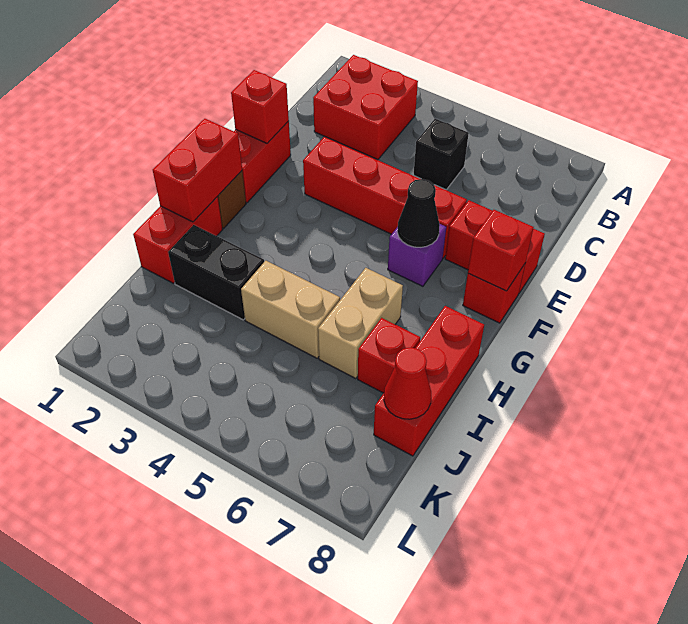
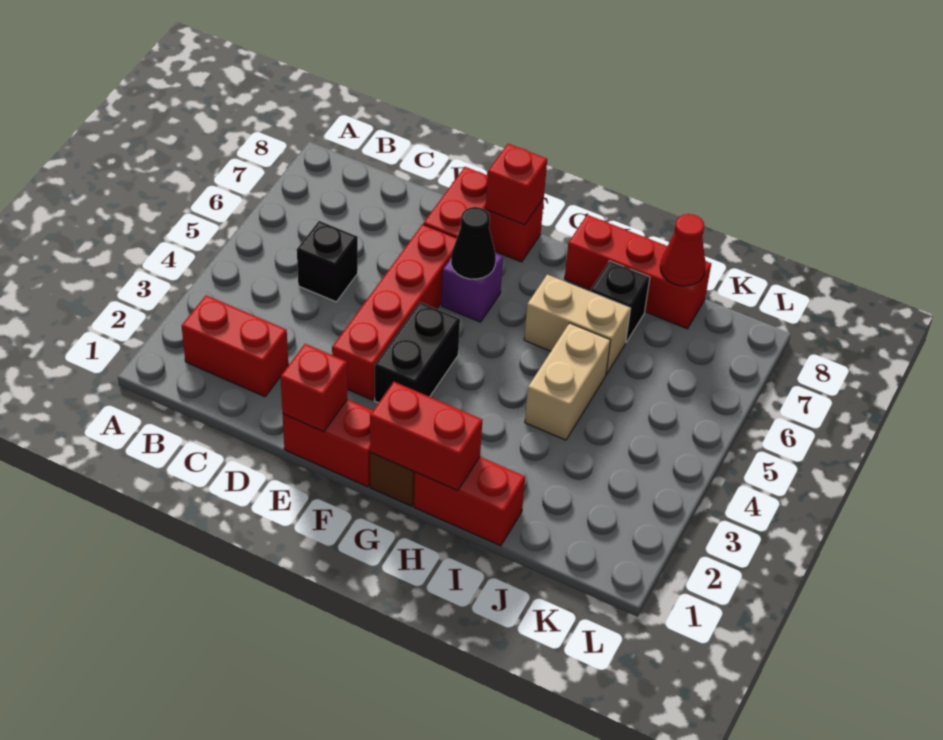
red brick B2:C3 level 1 -> red brick B2:C2 level 1
black brick I2:I3 level 1 -> black brick F3:F4 level 1
red brick I7 level 1 -> black brick I7 level 1

